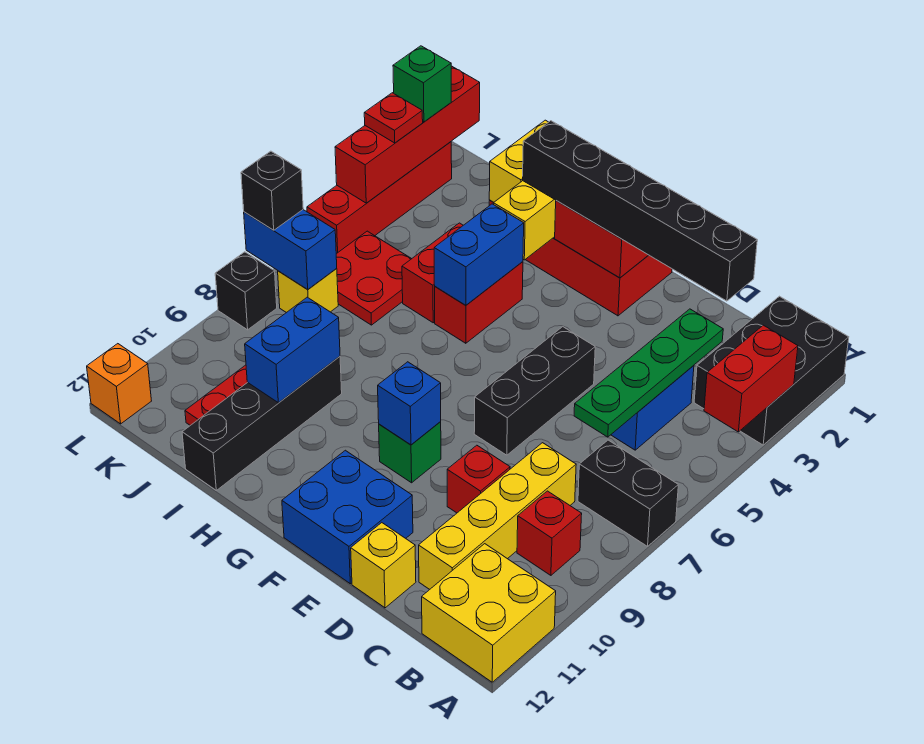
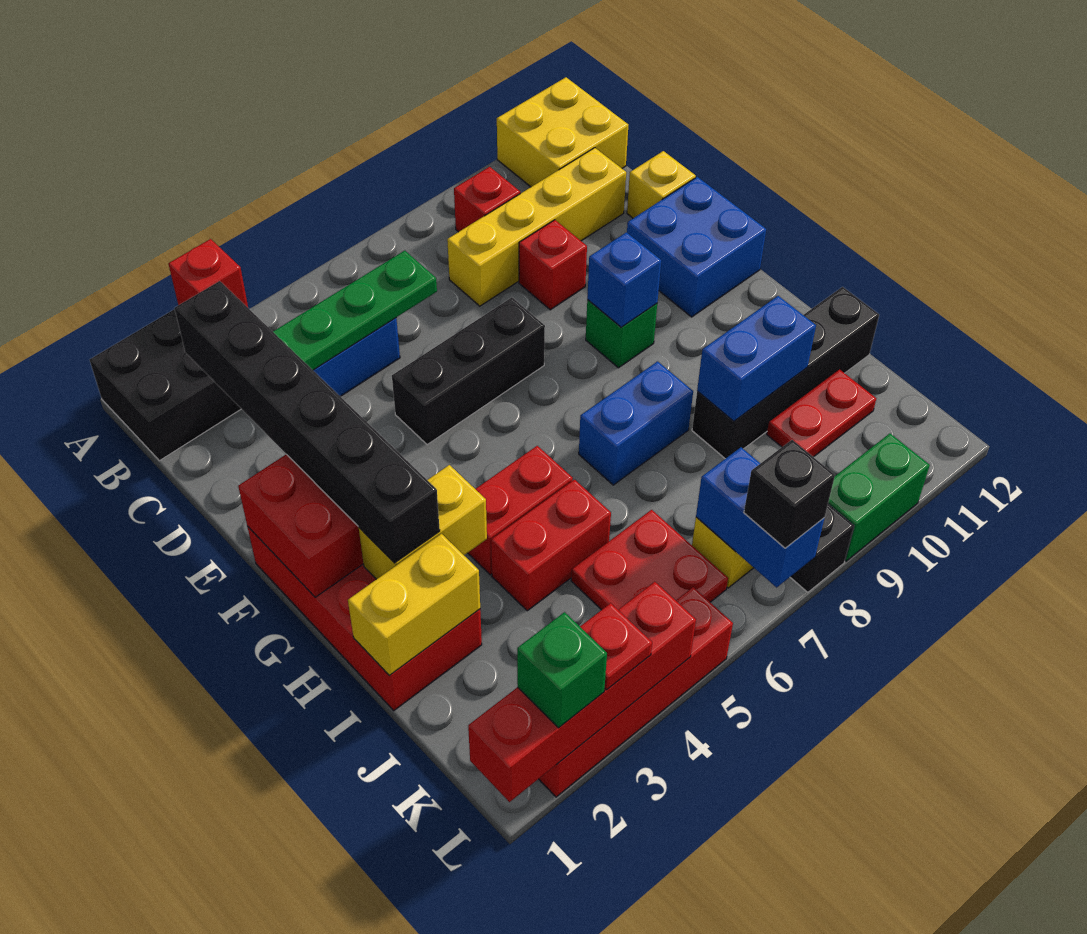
red brick A3:A4 level 2 -> red brick A3 level 2
black brick A7:B7 level 1 -> none
blue brick H4:H5 level 2 -> blue brick H7:H8 level 1
none -> green brick L9:L10 level 1
orange brick L12 level 1 -> none

